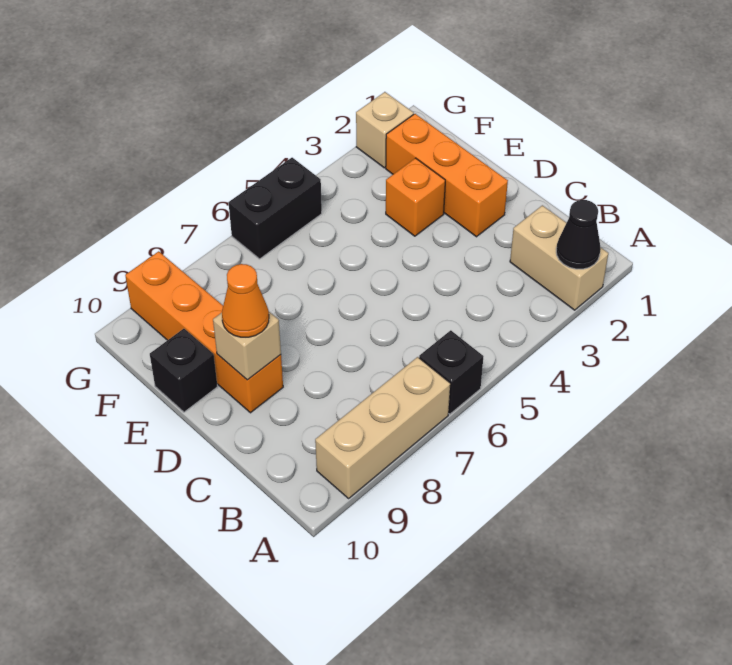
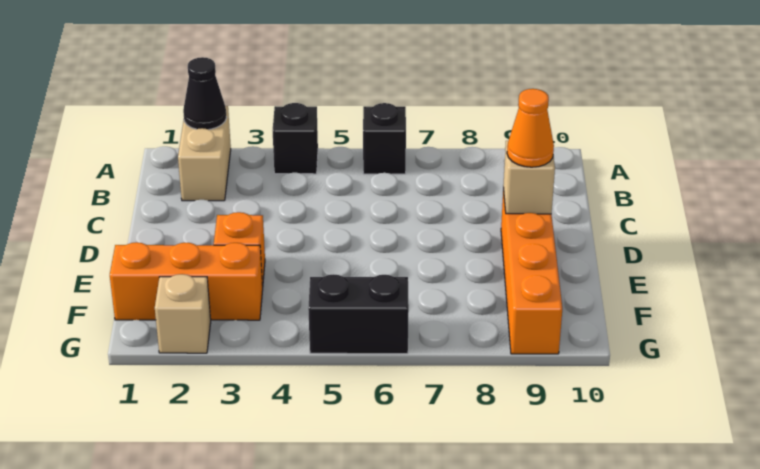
tan brick A7:A9 level 1 -> none
orange brick D2:F2 level 1 -> orange brick F1:F3 level 1
black brick E10 level 1 -> black brick A4 level 1

